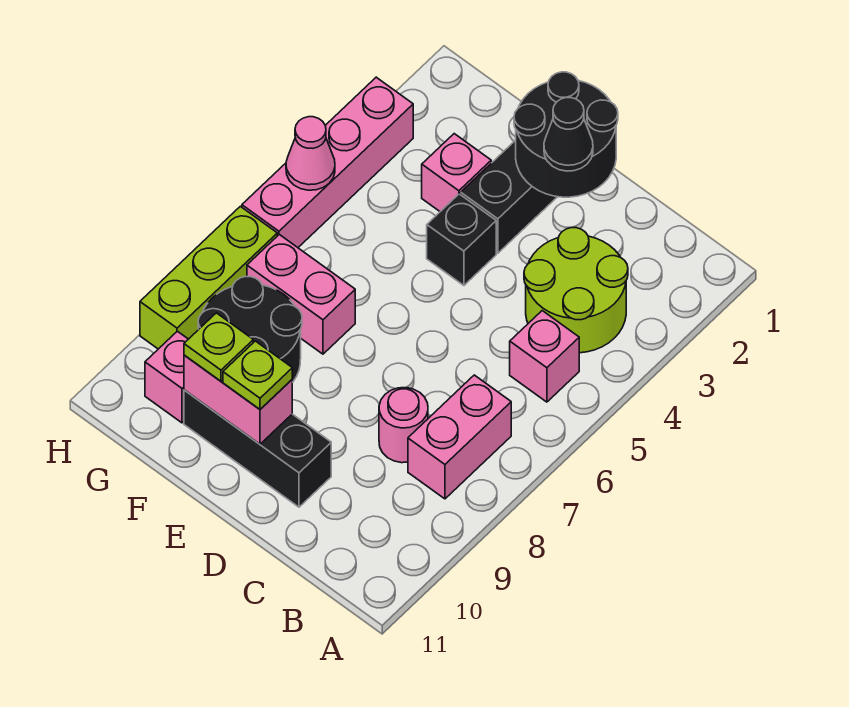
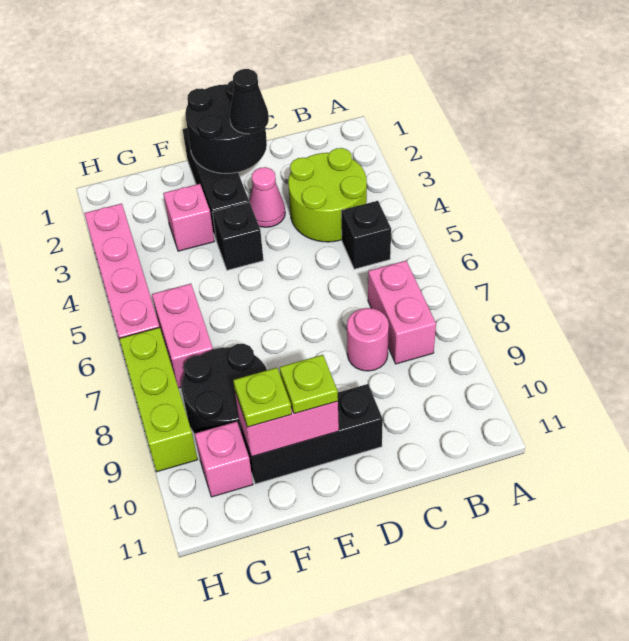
pink brick B5 level 1 -> black brick B5 level 1
pink brick F7:G7 level 1 -> pink brick G6:G7 level 1
pink cone H5 level 2 -> pink cone D3 level 1

